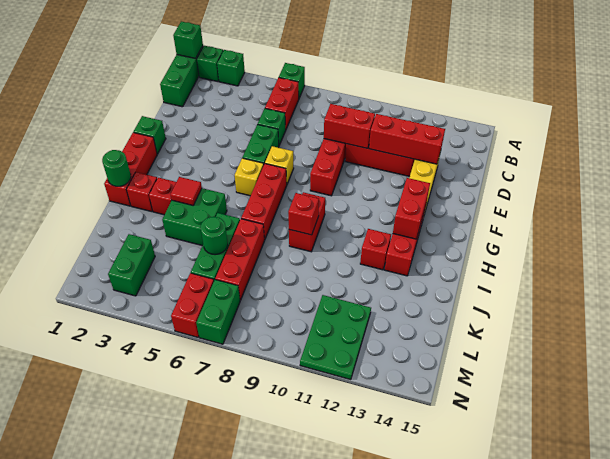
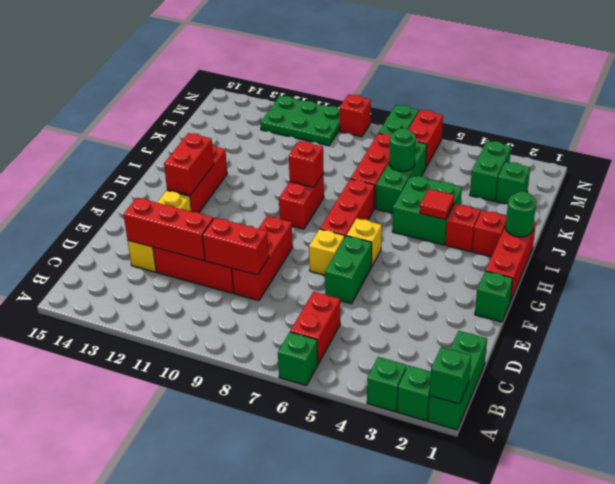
green brick D6 level 1 -> green brick L2 level 1
red brick I12 level 1 -> red brick N9 level 1
green plate L11:N12 level 1 -> green plate M10:N12 level 1

